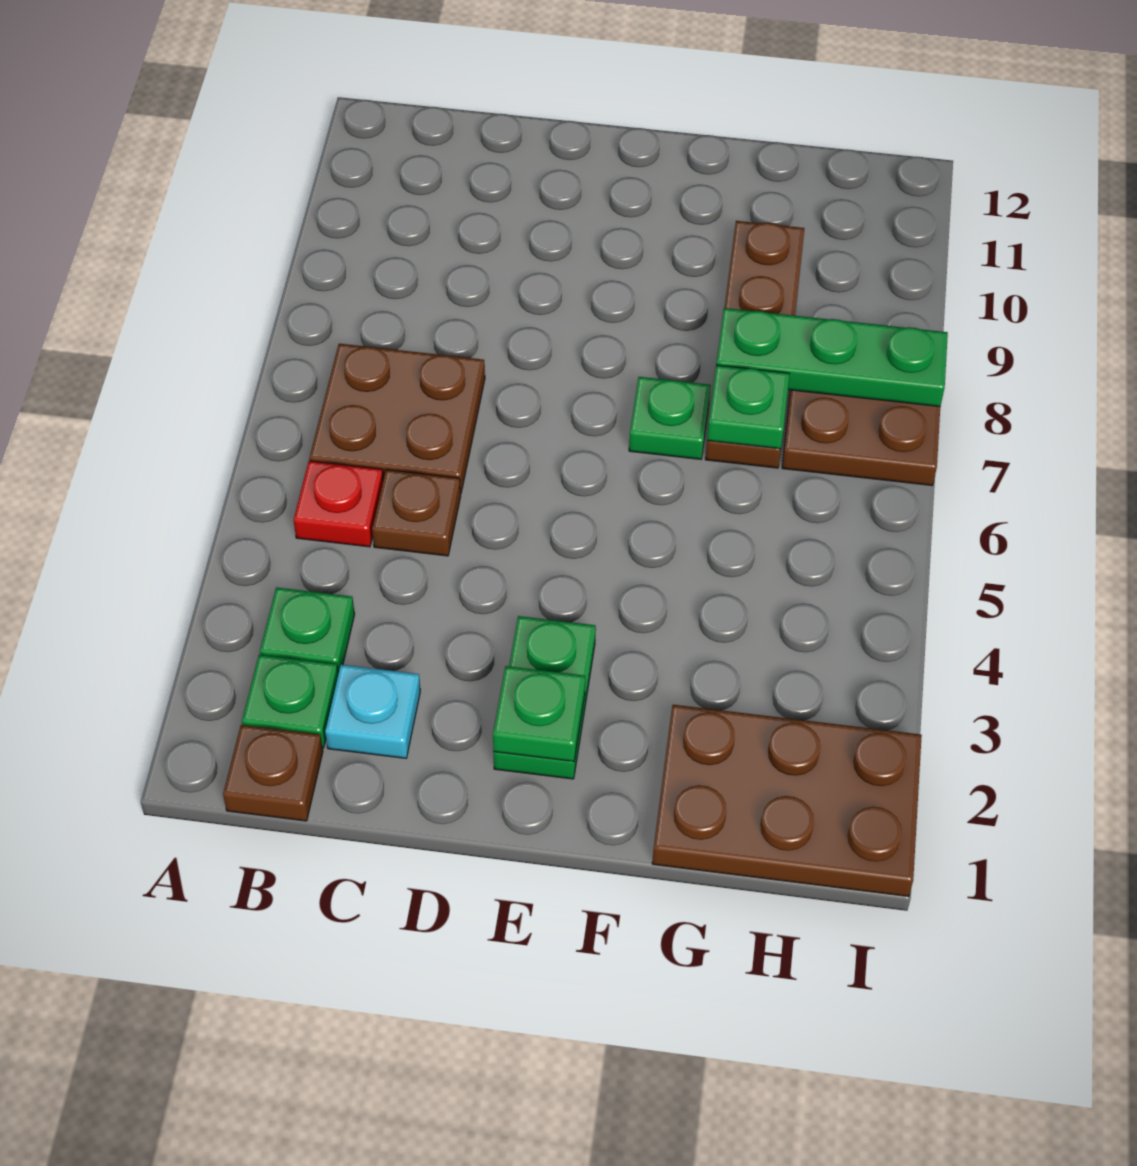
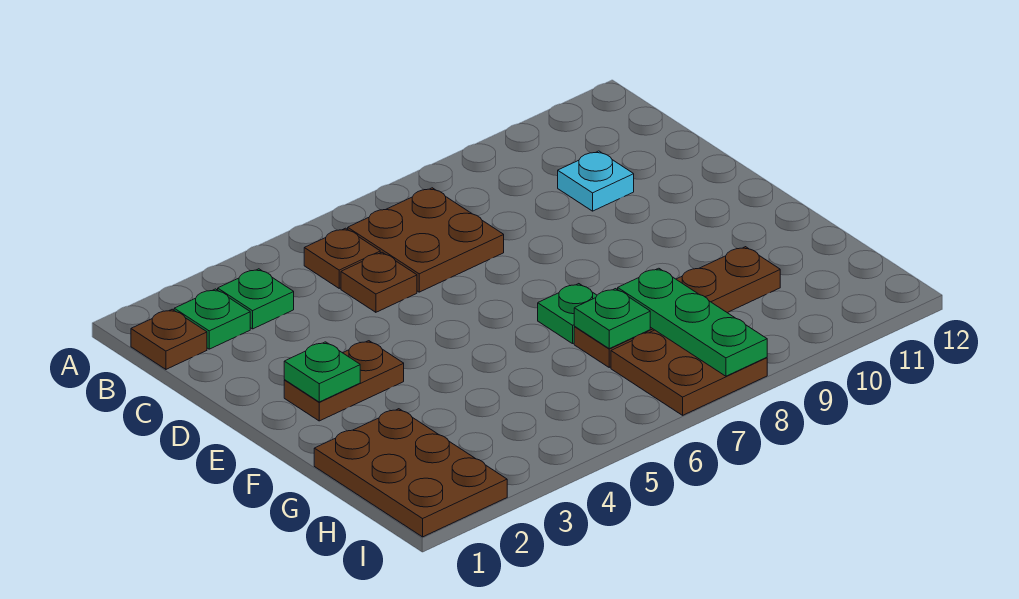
red plate B5 level 1 -> brown plate B5 level 1
cyan plate C2 level 1 -> cyan plate C10 level 1
green plate E2:E3 level 1 -> brown plate E2:E3 level 1

